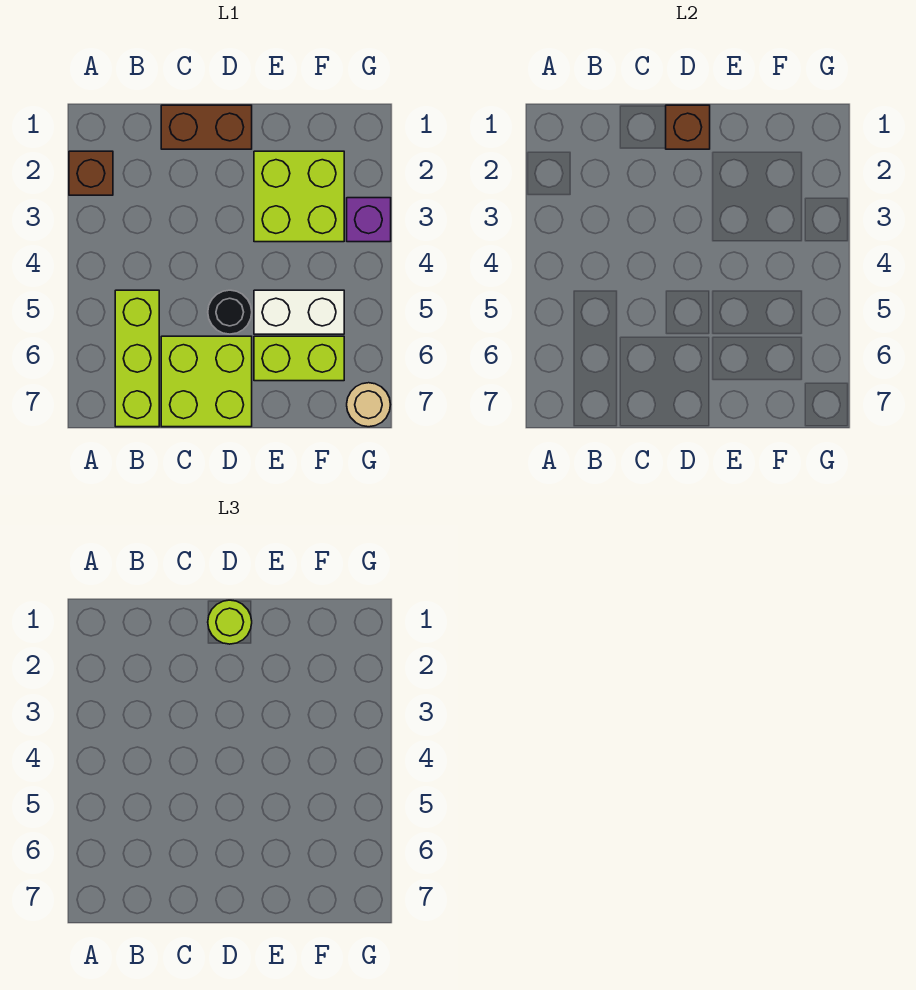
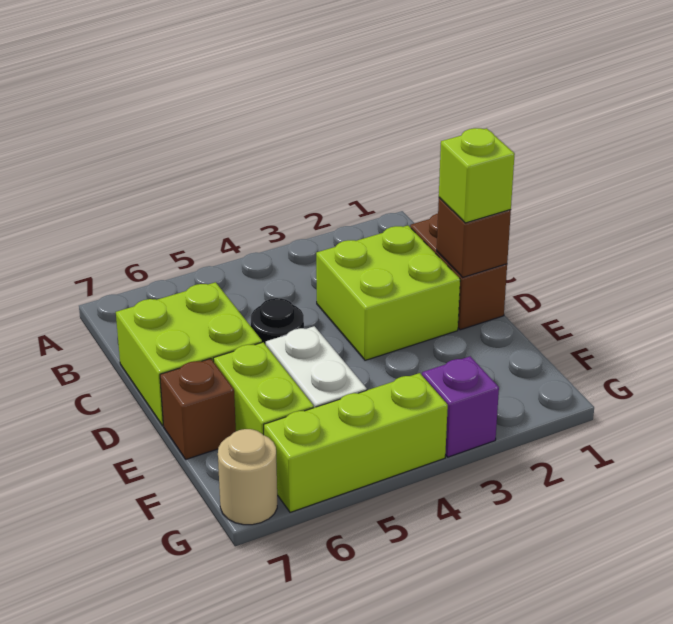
brown brick A2 level 1 -> brown brick E7 level 1
lime brick B5:B7 level 1 -> lime brick G4:G6 level 1
lime round brick D1 level 3 -> lime brick D1 level 3
lime brick E2:F3 level 1 -> lime brick C2:D3 level 1

